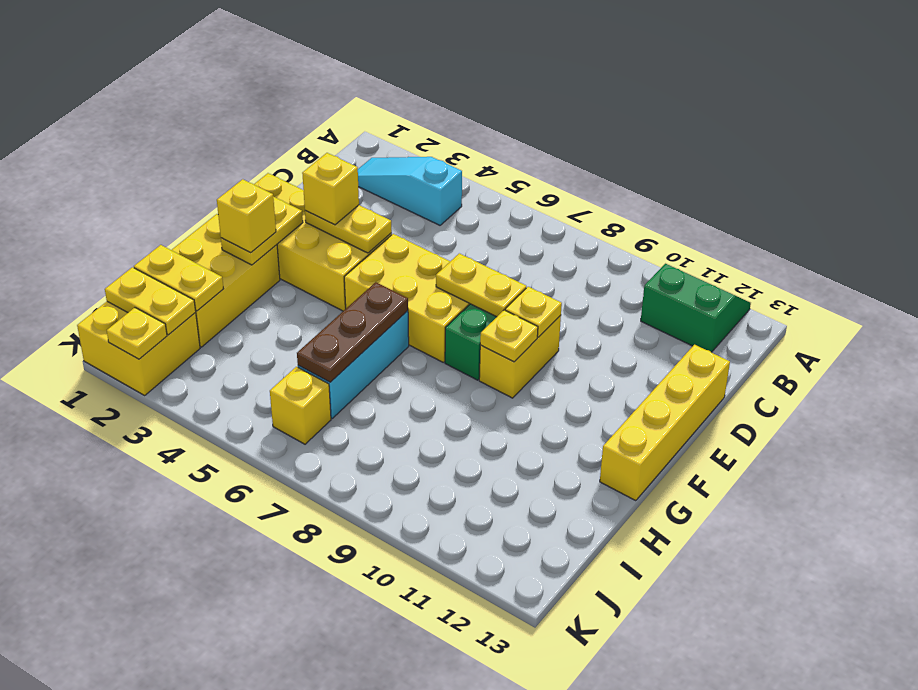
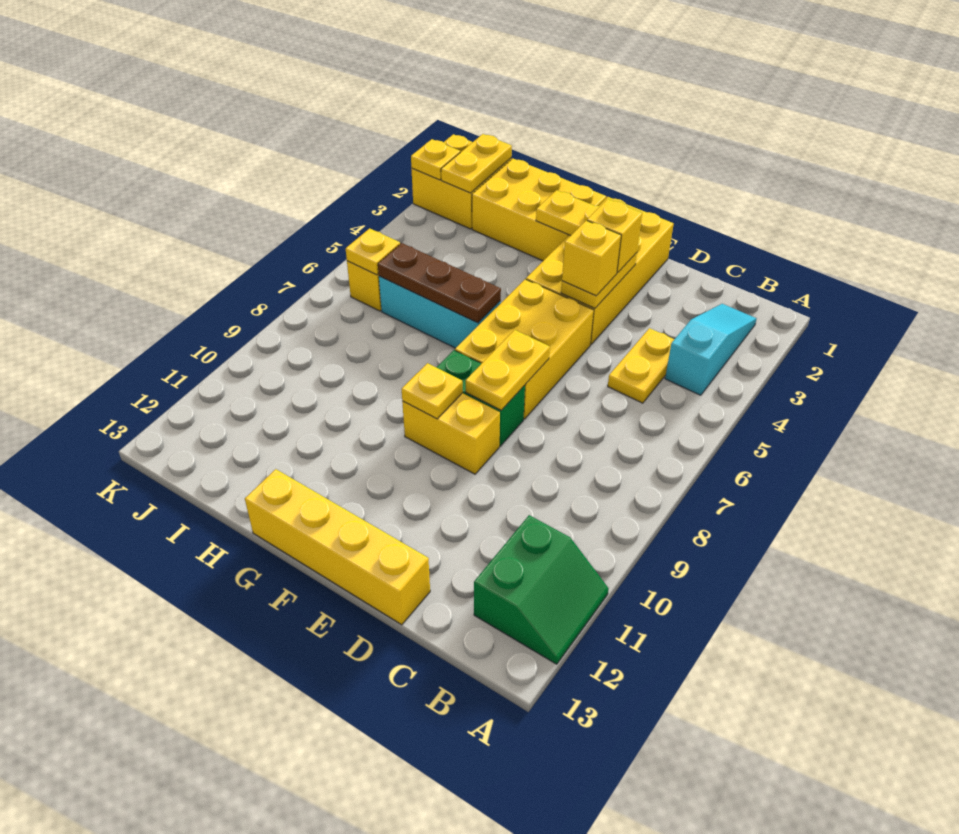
yellow plate E9 level 2 -> yellow plate J6 level 2
yellow brick G2 level 3 -> yellow brick E4 level 3
yellow plate I1:I2 level 2 -> yellow plate C4:C5 level 1

